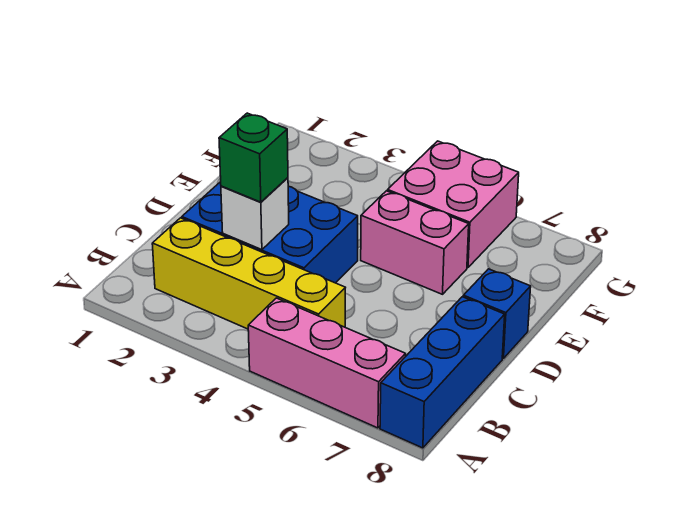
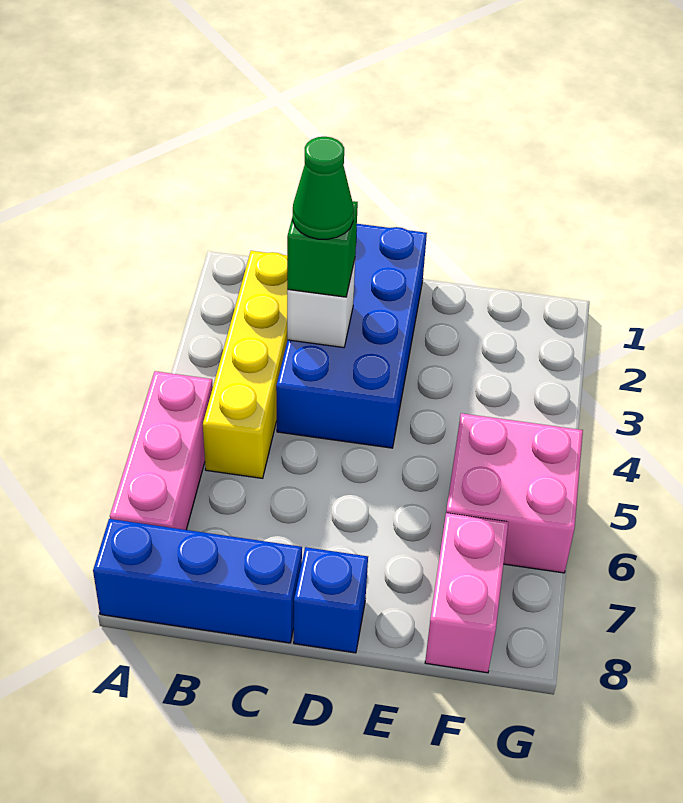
blue brick C2:D4 level 1 -> blue brick C1:D4 level 1
none -> green cone C3 level 4
pink brick E5:E6 level 1 -> pink brick F7:F8 level 1

